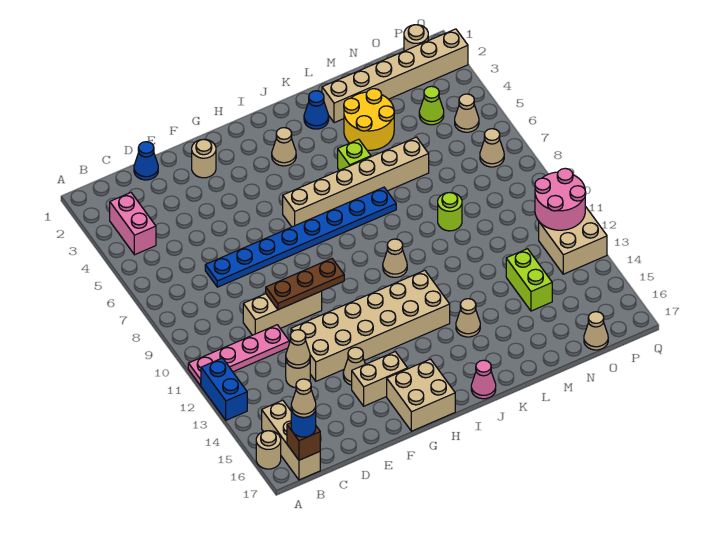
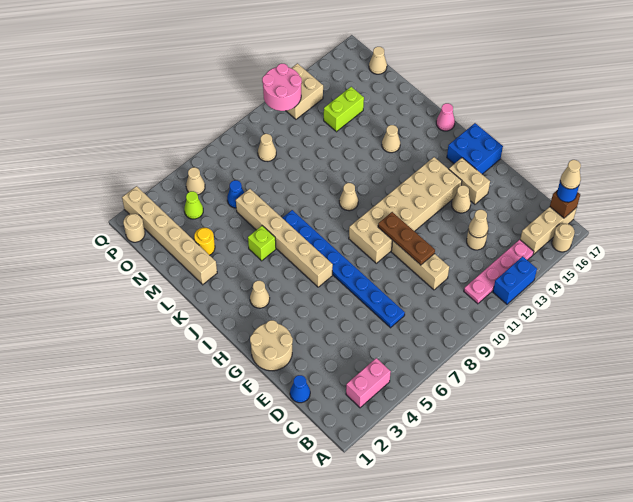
pink plate A11:D11 level 1 -> pink plate B11:B14 level 1
tan brick E12:J13 level 1 -> tan brick G9:H14 level 1
tan round brick F2 level 1 -> tan round brick F1:G2 level 1
tan brick G16:H17 level 1 -> blue brick G16:H17 level 1
blue cone K2 level 1 -> blue cone N6 level 1
yellow round brick L3:M4 level 1 -> yellow round brick M3 level 1
lime round brick M9 level 1 -> none
tan cone P7 level 1 -> tan cone O9 level 1

